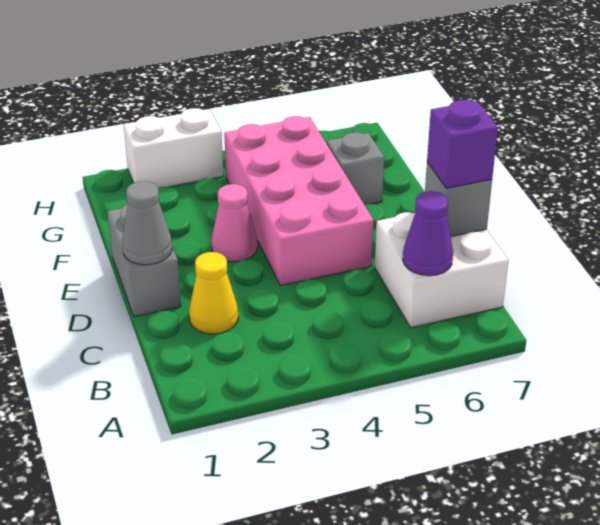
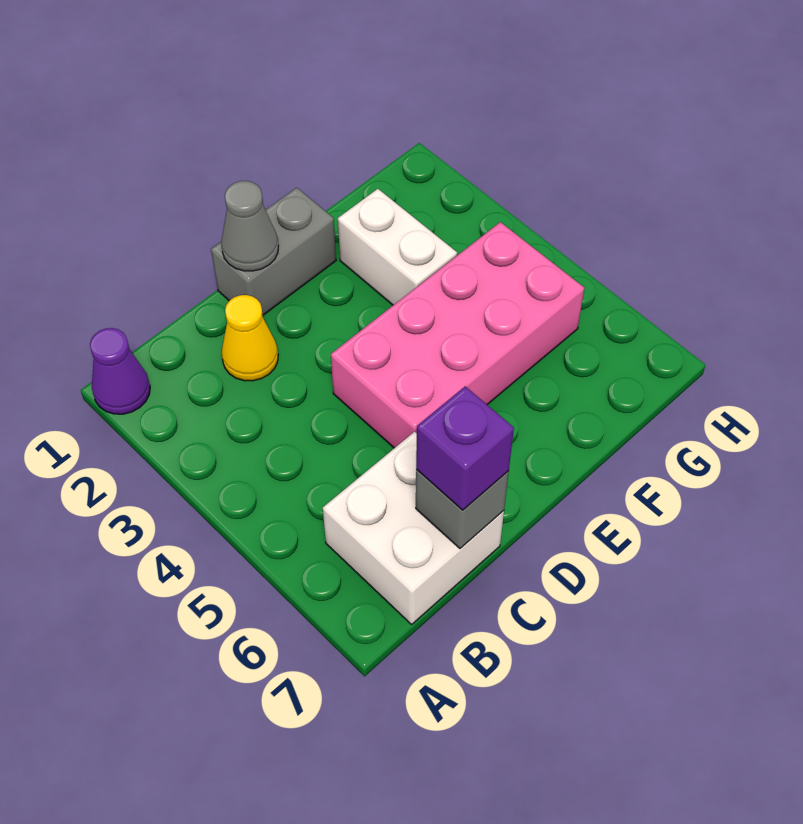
purple cone B6 level 2 -> purple cone A1 level 1
pink cone E3 level 1 -> none
grey brick F6 level 1 -> none
white brick H2:H3 level 1 -> white brick F2:F3 level 1

